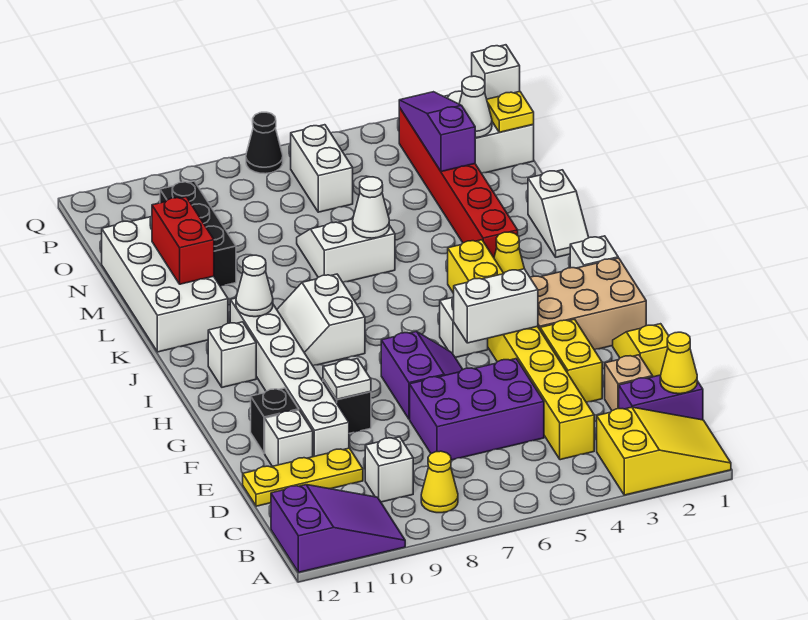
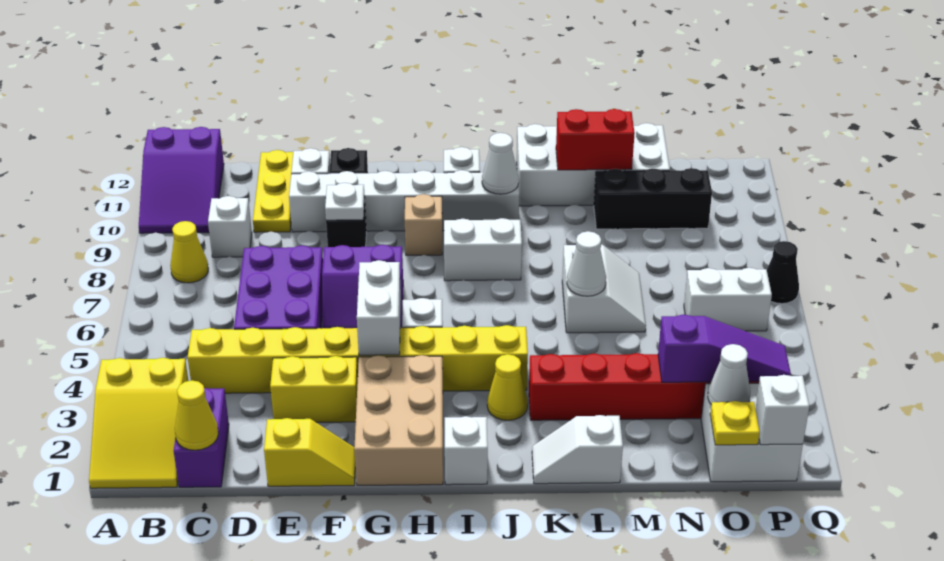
tan brick D2 level 1 -> tan brick H9 level 1

